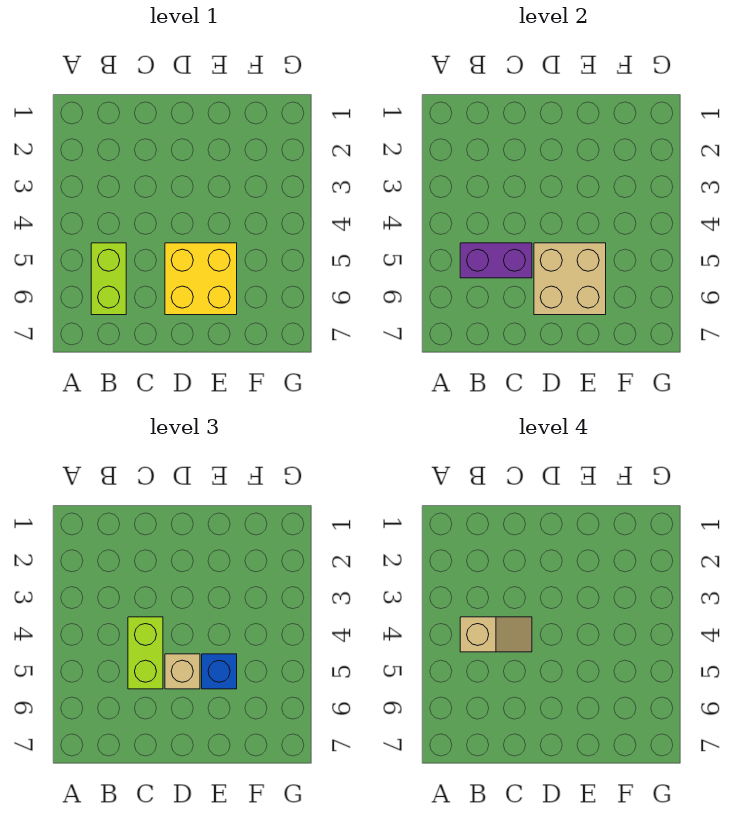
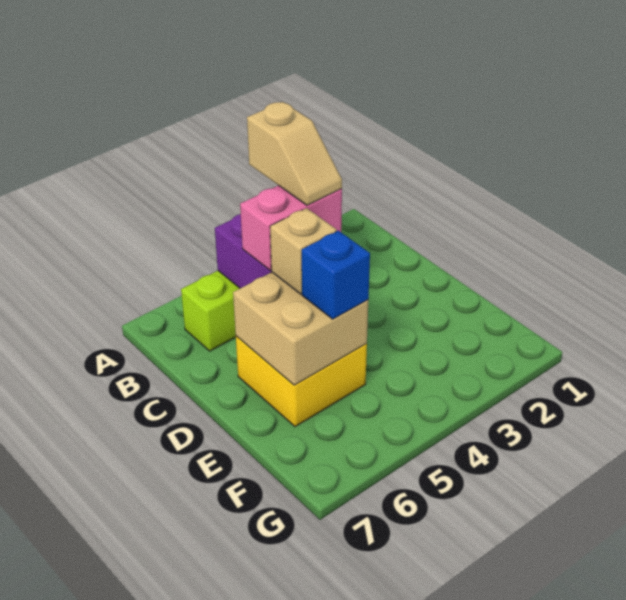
lime brick C4:C5 level 3 -> pink brick C4:C5 level 3

